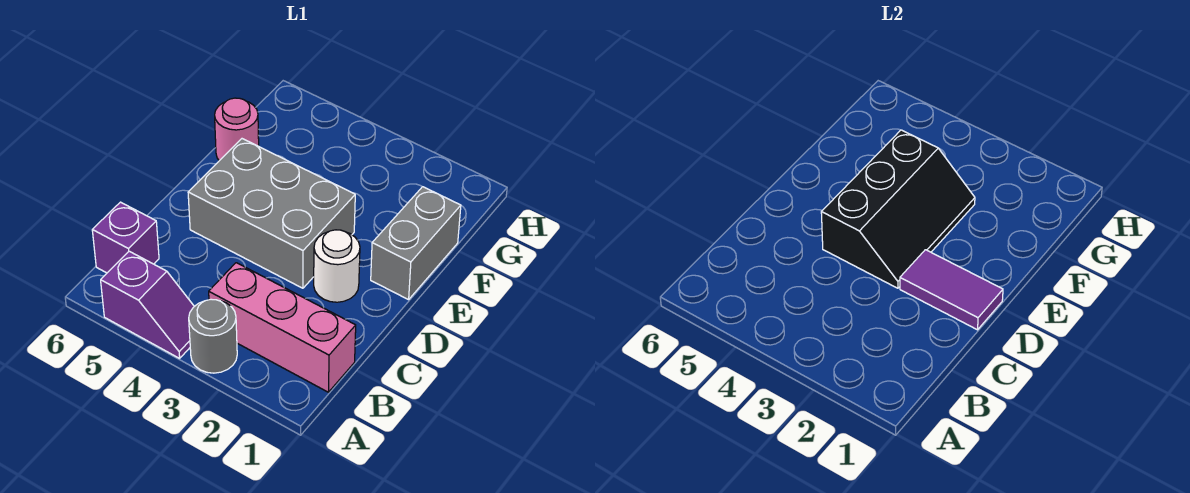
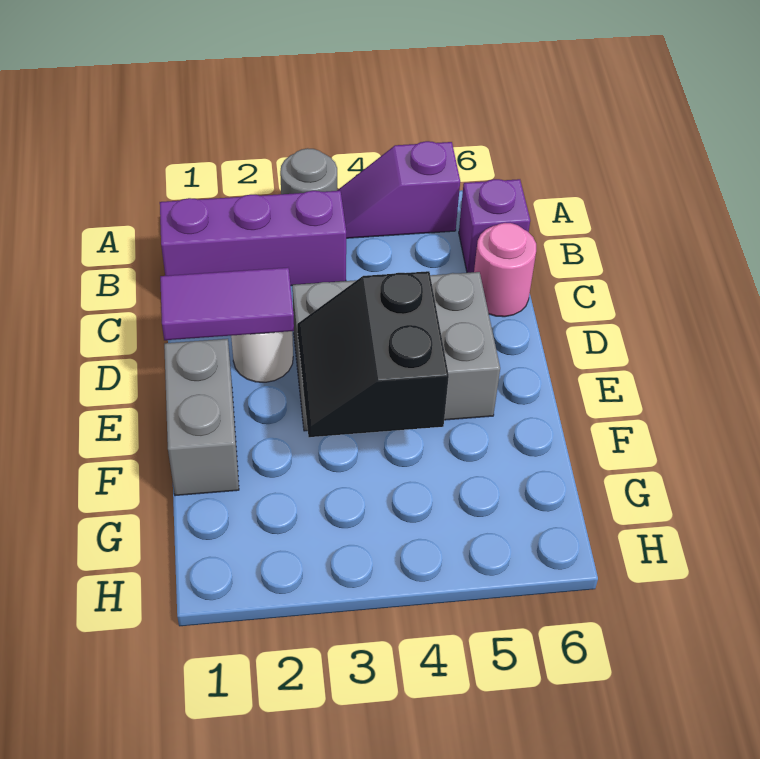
pink brick B1:B3 level 1 -> purple brick B1:B3 level 1
black slope D3:F4 level 2 top 4 -> black slope E3:F4 level 2 top 4
pink round brick F6 level 1 -> pink round brick C6 level 1

